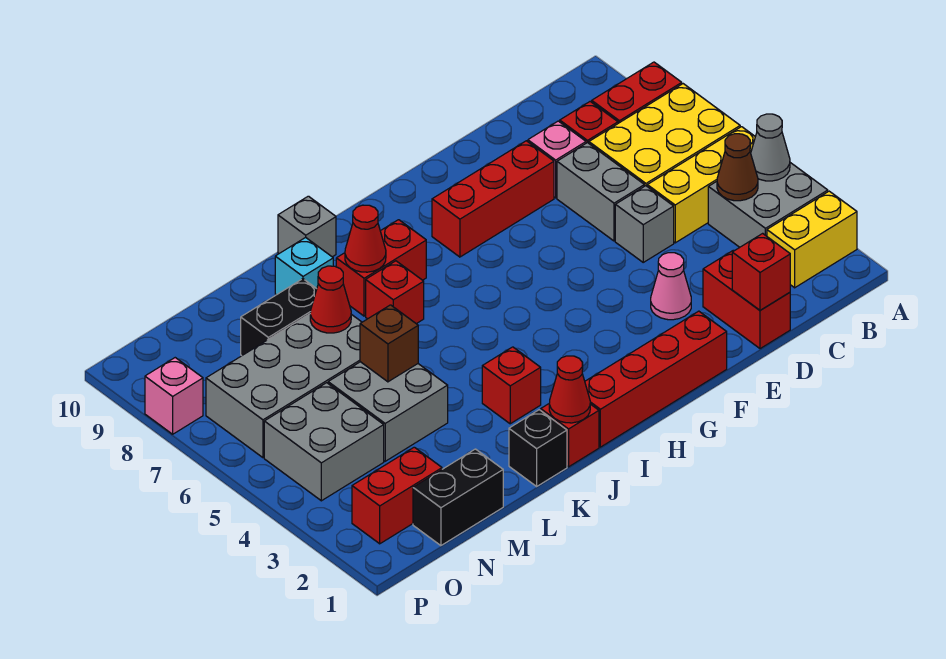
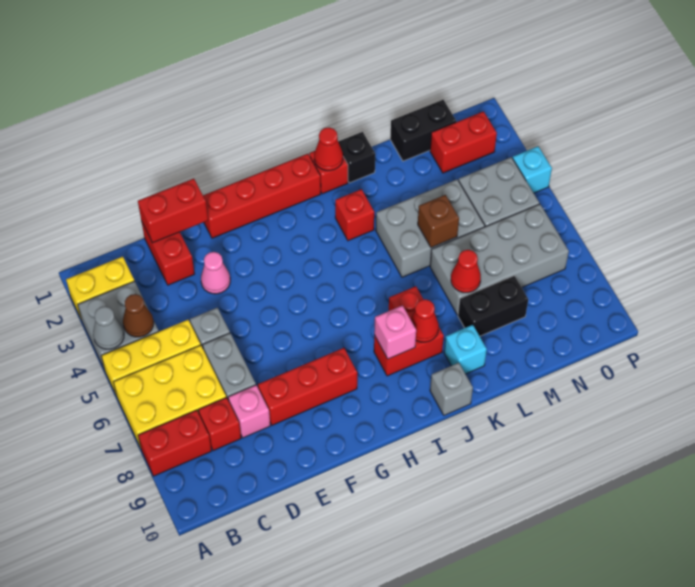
red brick D1 level 2 -> red brick D1:E1 level 2
grey brick L4:M5 level 1 -> grey brick K4:M5 level 1
none -> cyan brick P4 level 1
pink brick P8 level 1 -> pink brick I8 level 2

